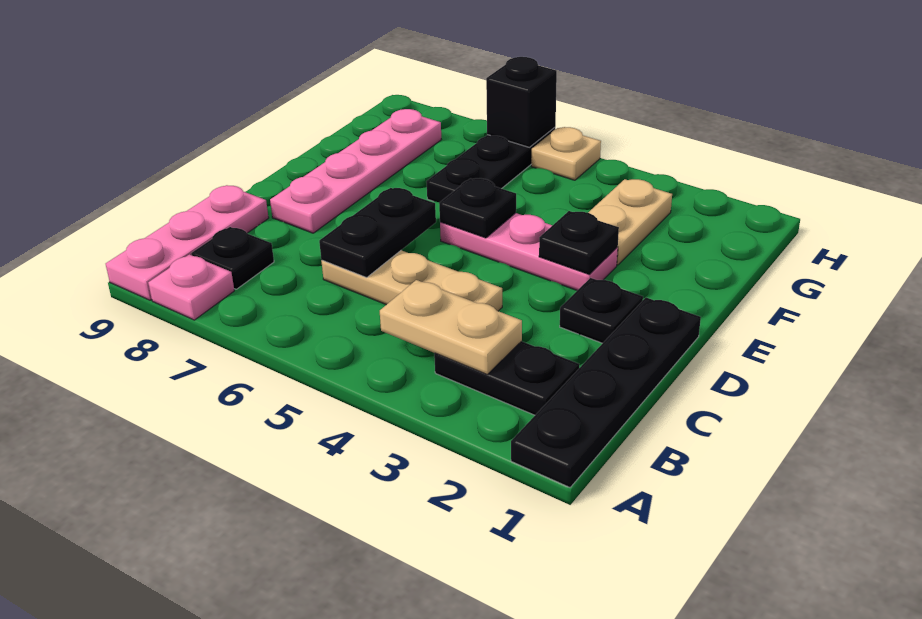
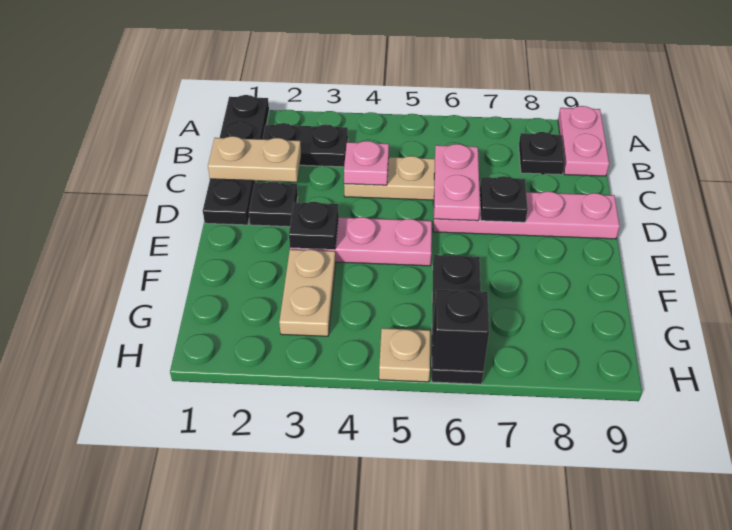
pink plate A8 level 1 -> pink plate C4 level 2
pink plate A9:C9 level 1 -> pink plate A9:B9 level 1
tan plate B3:B4 level 2 -> tan plate C1:C2 level 2
black plate C6:D6 level 2 -> pink plate C6:D6 level 2
pink plate D8:G8 level 1 -> pink plate D6:D9 level 1
black plate E5 level 2 -> black plate D7 level 2

